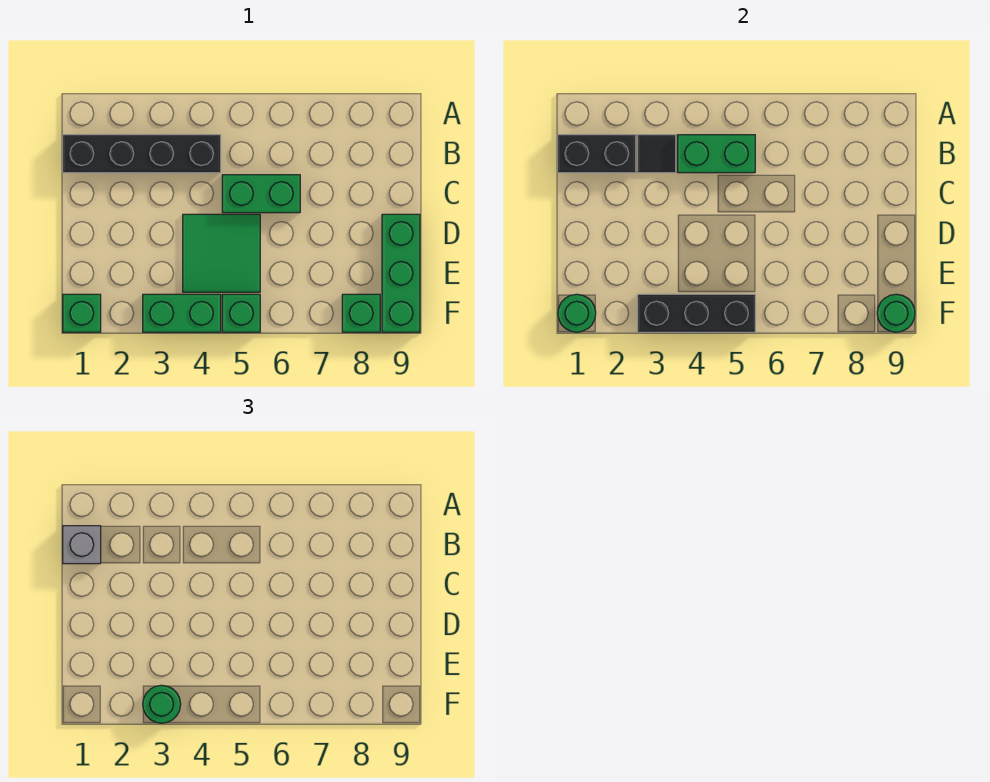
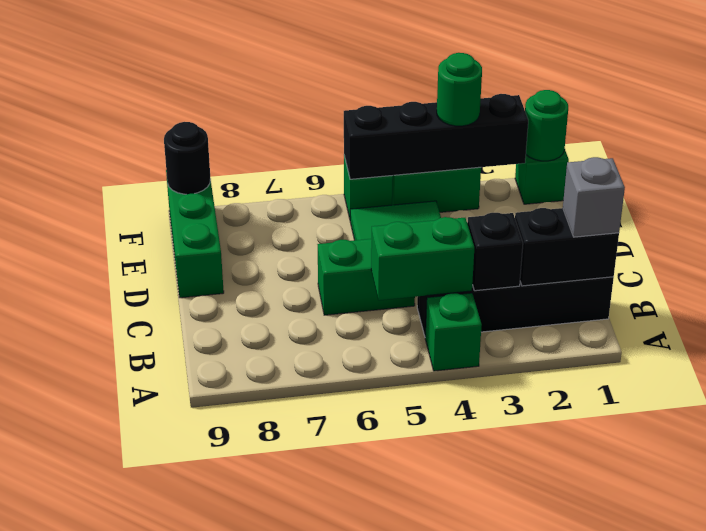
black tile B3 level 2 -> black brick B3 level 2
black brick F3:F5 level 2 -> black brick F2:F5 level 2
green brick F8 level 1 -> green brick A4 level 1
green round brick F9 level 2 -> black round brick F9 level 2

